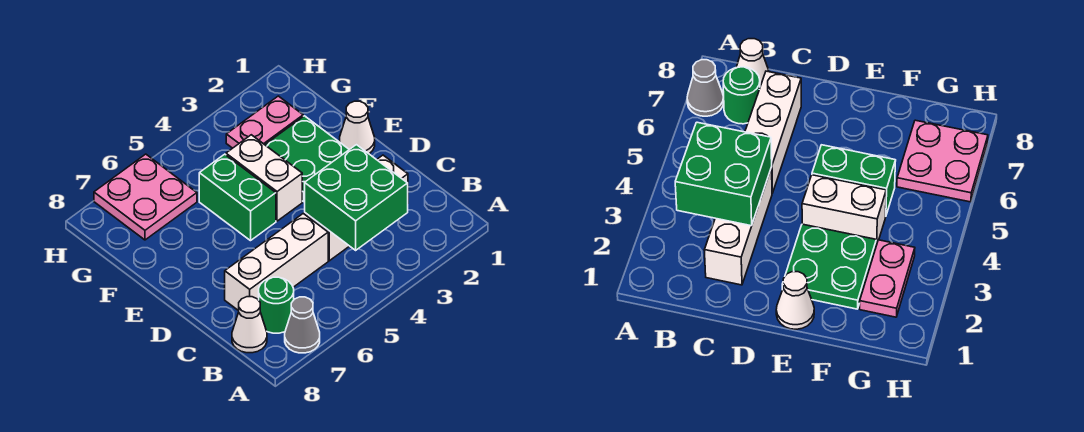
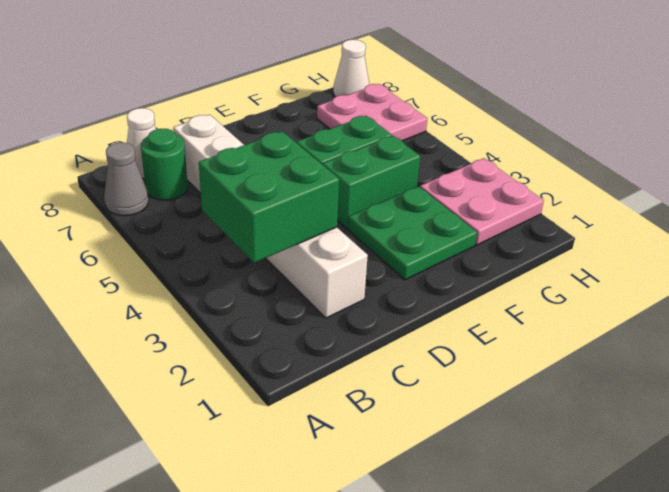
white cone E1 level 1 -> white cone H8 level 1
white brick E4:F4 level 1 -> green brick E4:F4 level 1
pink plate G2:G3 level 1 -> pink plate G2:H3 level 1

